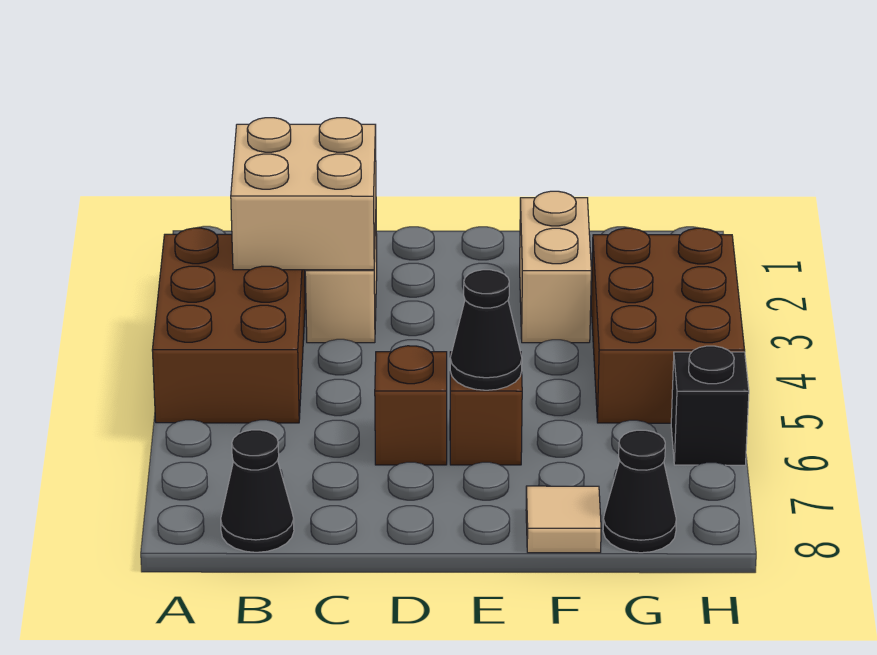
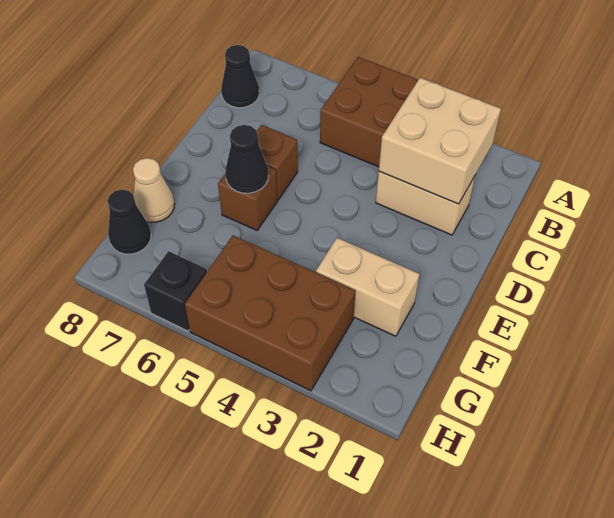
tan tile F8 level 1 -> tan cone F8 level 1

